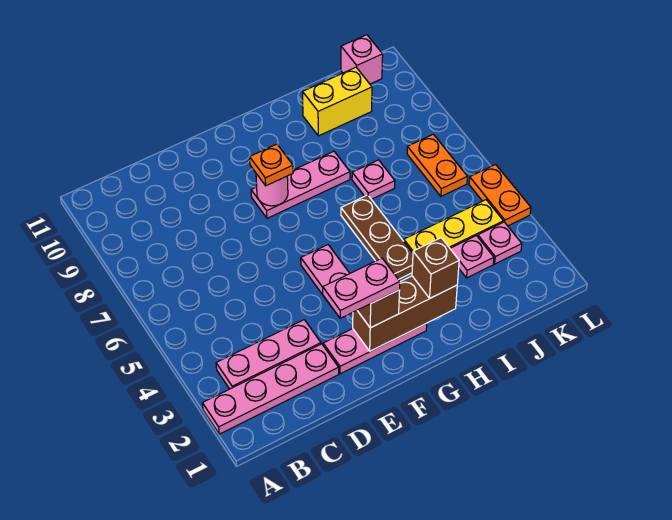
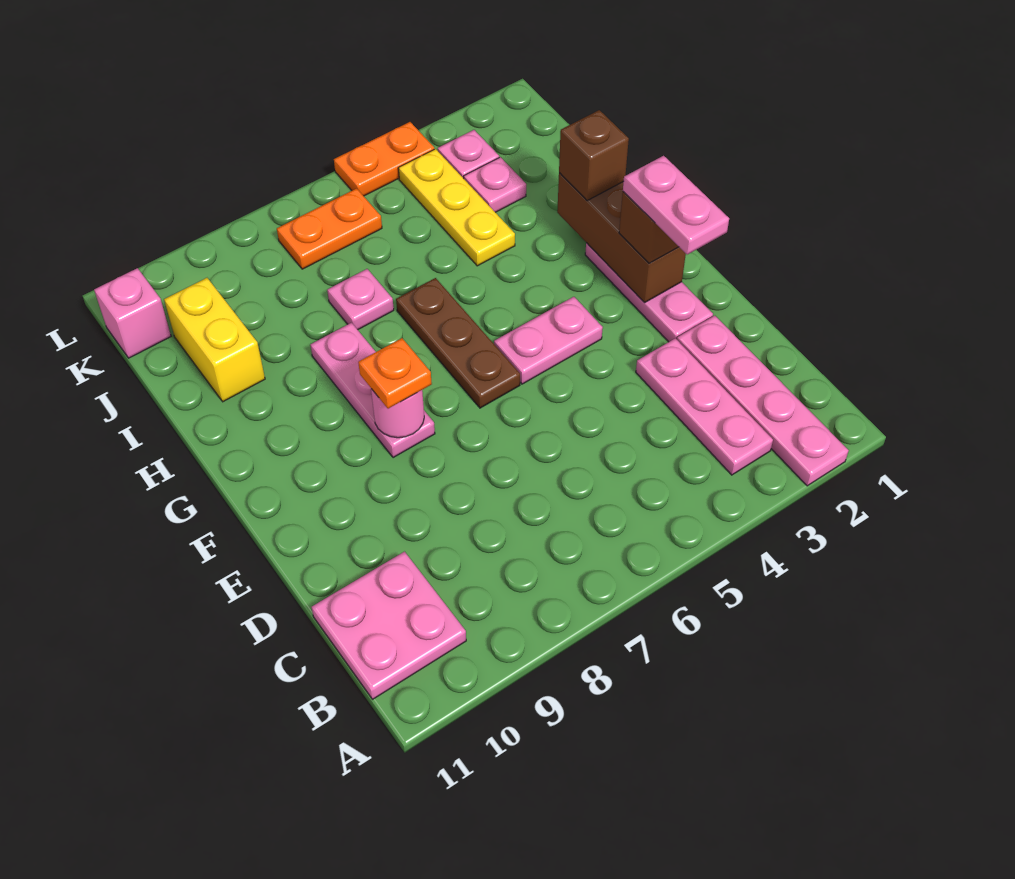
none -> pink plate B10:C11 level 1
brown plate H4:H6 level 1 -> brown plate F6:H6 level 1

